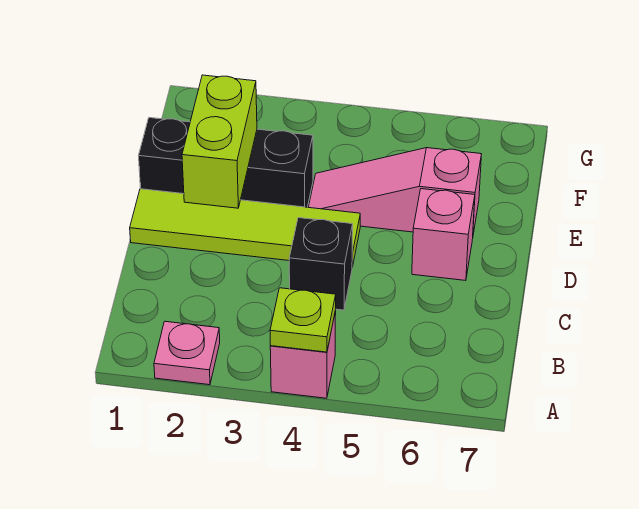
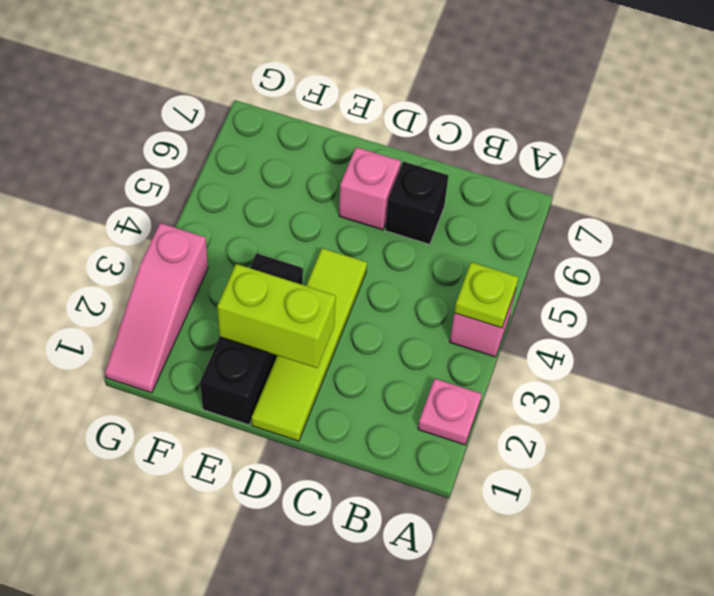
black brick C4 level 1 -> black brick C6 level 1
pink slope E4:E6 level 1 top 6 -> pink slope G1:G3 level 1 top 3

